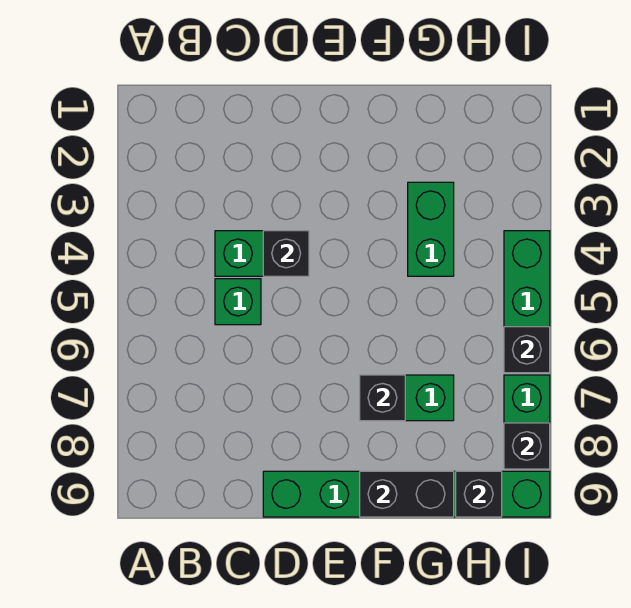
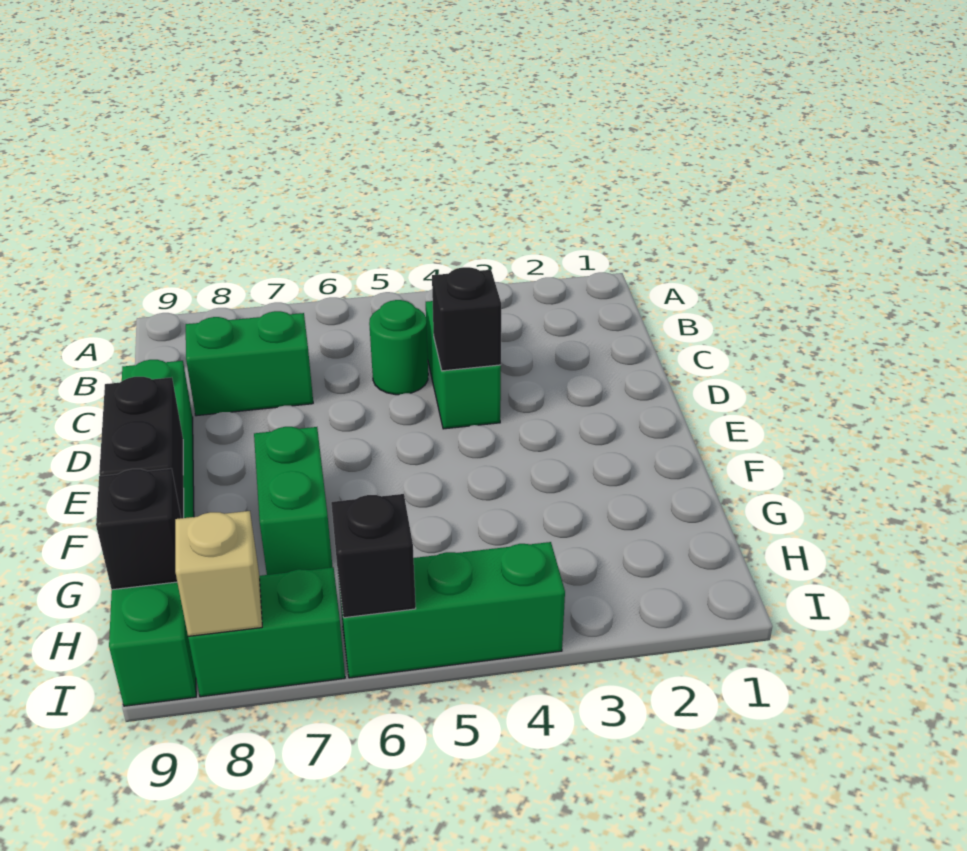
green brick C5 level 1 -> green round brick C5 level 1
black brick F7 level 2 -> none
green brick G3:G4 level 1 -> green brick C7:C8 level 1
black brick I8 level 2 -> tan brick I8 level 2

